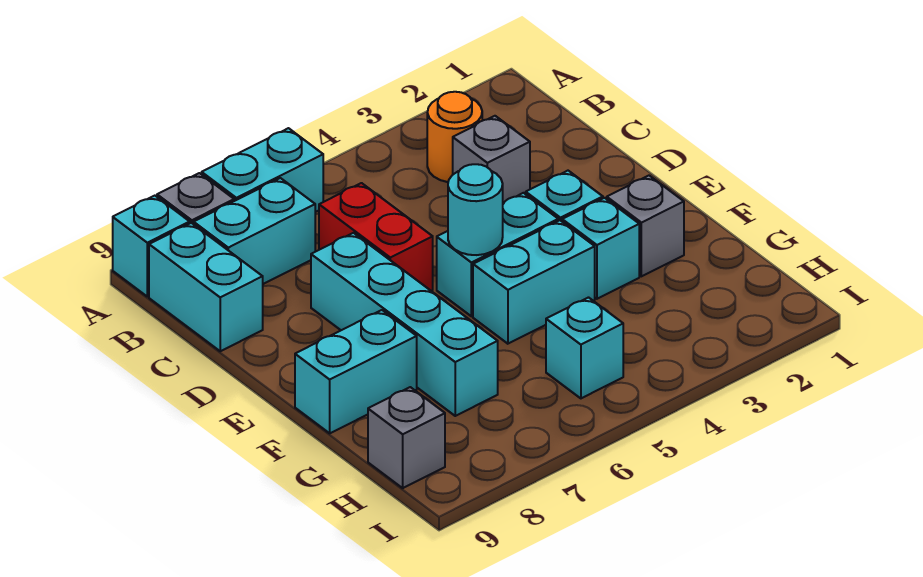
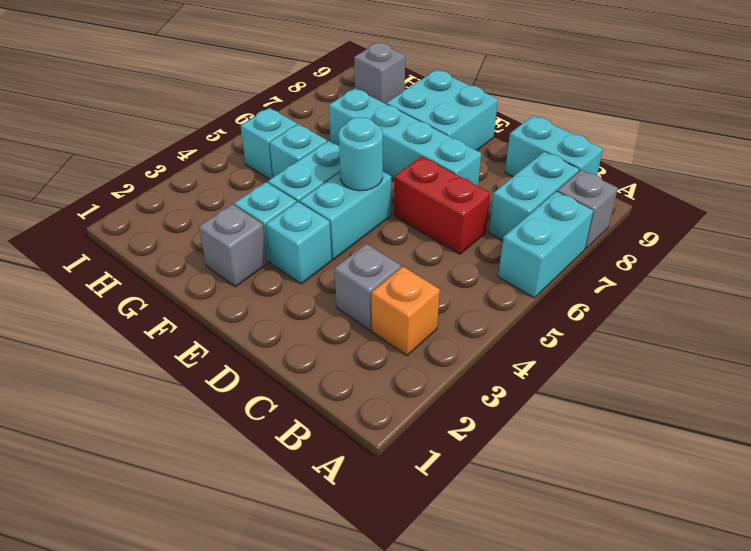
cyan brick A9 level 1 -> cyan brick G5 level 1
orange round brick B3 level 1 -> orange brick B3 level 1
cyan brick F8:F9 level 1 -> cyan brick E8:F9 level 1

